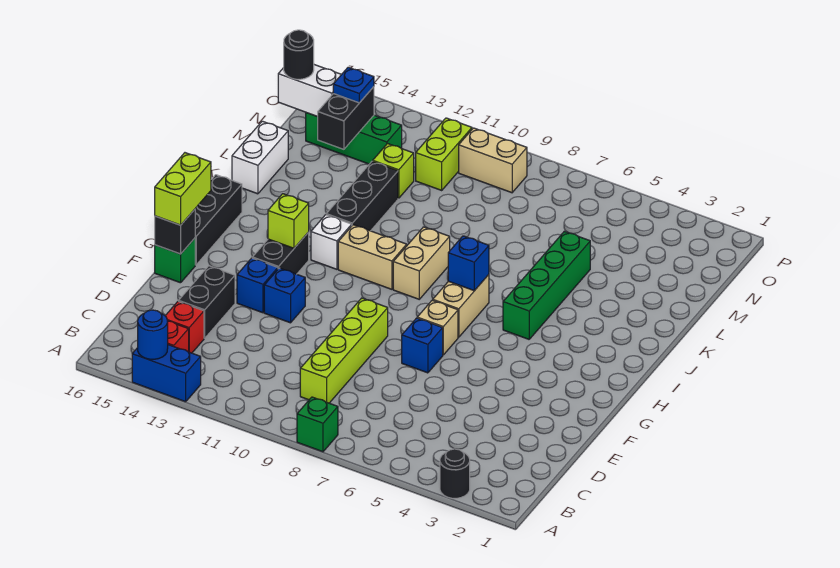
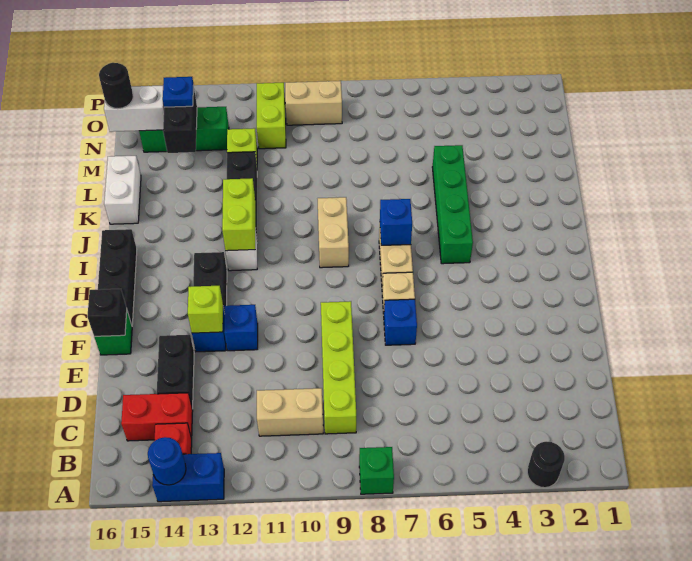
red brick C14 level 1 -> red brick C14:C15 level 1
lime brick F16:G16 level 3 -> lime brick I12:J12 level 2
lime brick H13 level 2 -> lime brick F13 level 2
tan brick I10:I11 level 1 -> tan brick C10:C11 level 1

